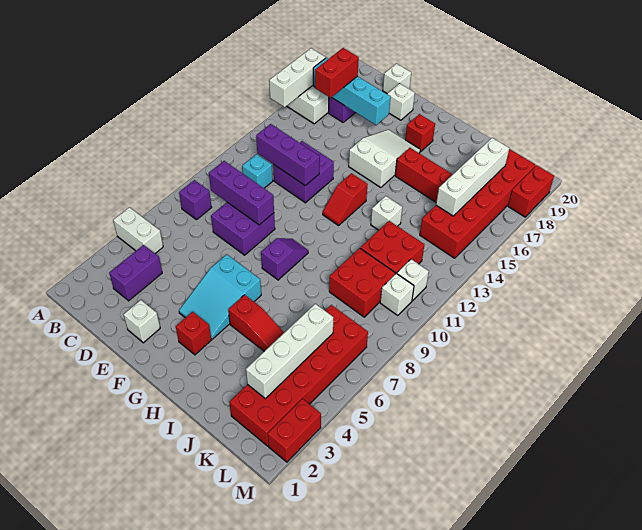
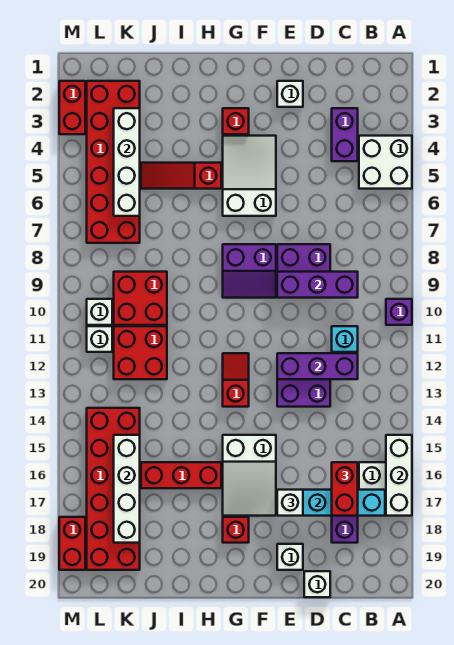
white brick A5:B5 level 1 -> white brick A4:B5 level 1
purple brick B8 level 1 -> purple brick A10 level 1
cyan slope F4:G6 level 1 top 6 -> white slope F4:G6 level 1 top 6
purple slope G8:G9 level 1 top 8 -> purple slope F8:G9 level 1 top 8
white brick I13 level 1 -> white brick E17 level 3

